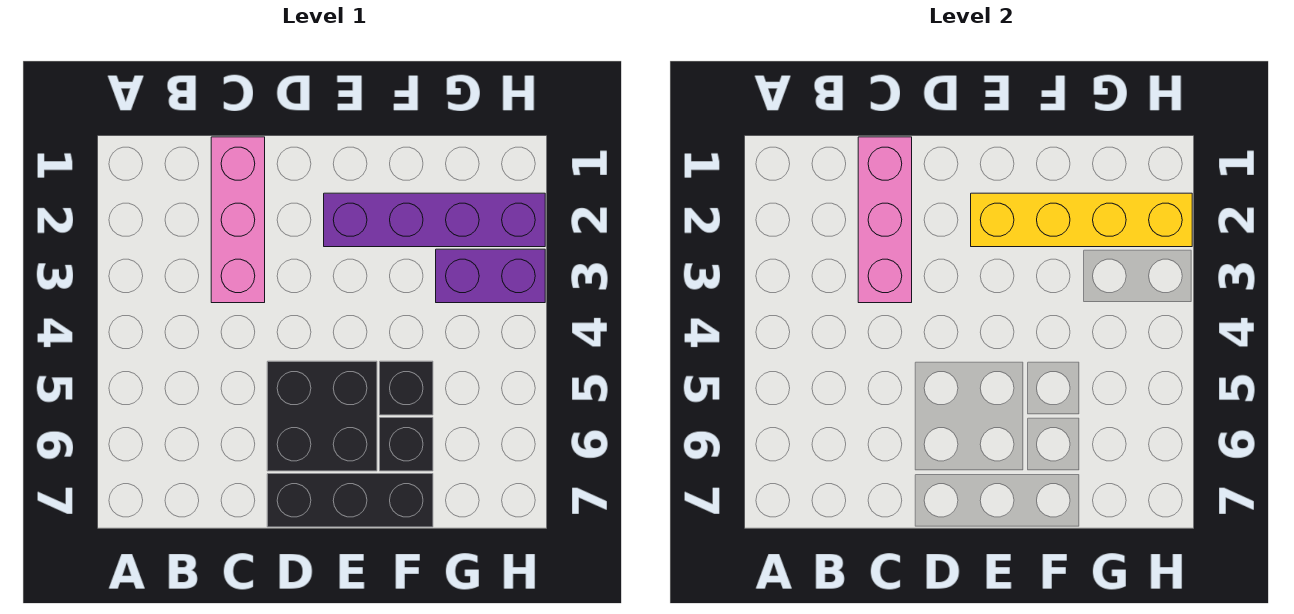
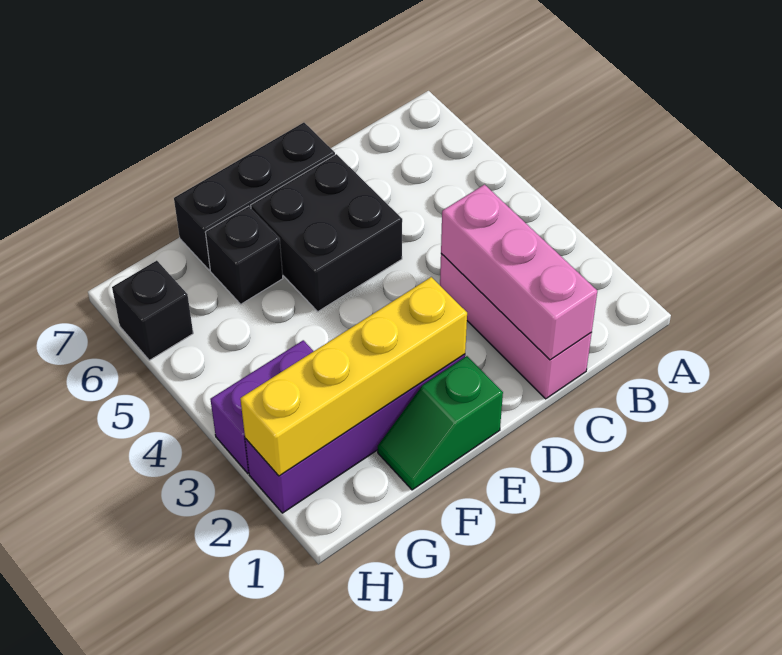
none -> green slope E1:F1 level 1 top E
black brick F5 level 1 -> black brick H6 level 1

